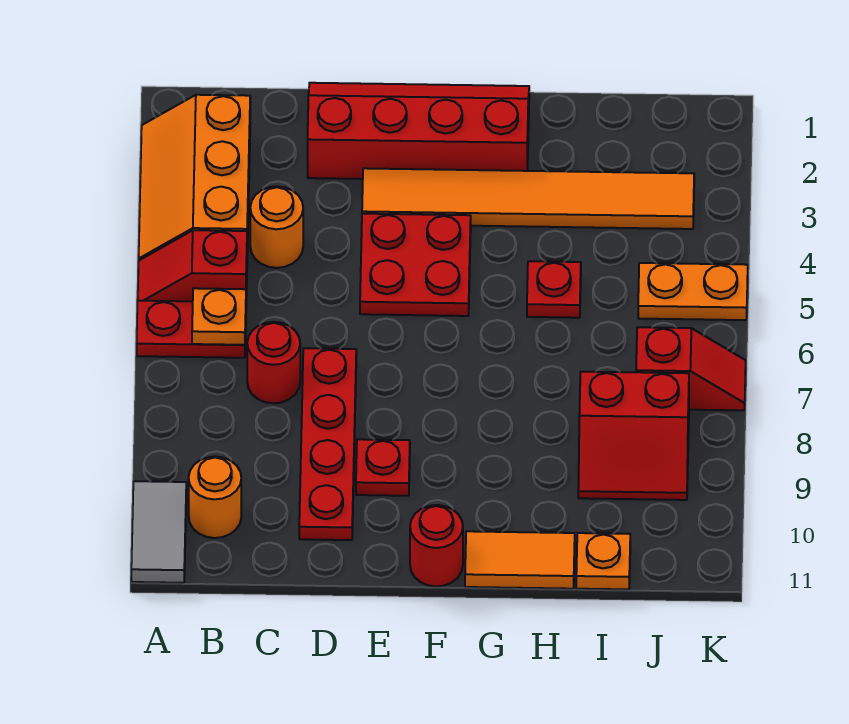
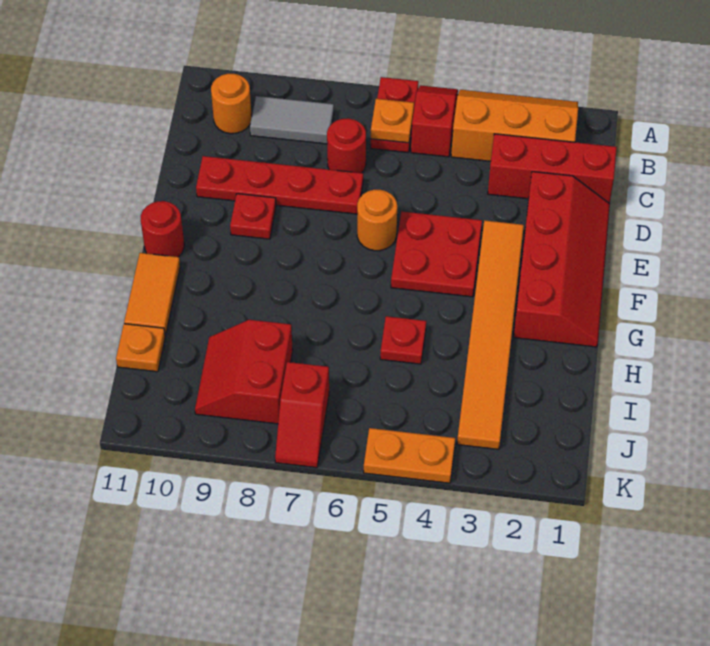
grey tile A10:A11 level 1 -> grey tile B8:B9 level 1
none -> red brick C1:C3 level 1
orange round brick C4 level 1 -> orange round brick E6 level 1
orange plate J5:K5 level 1 -> orange plate K4:K5 level 1

